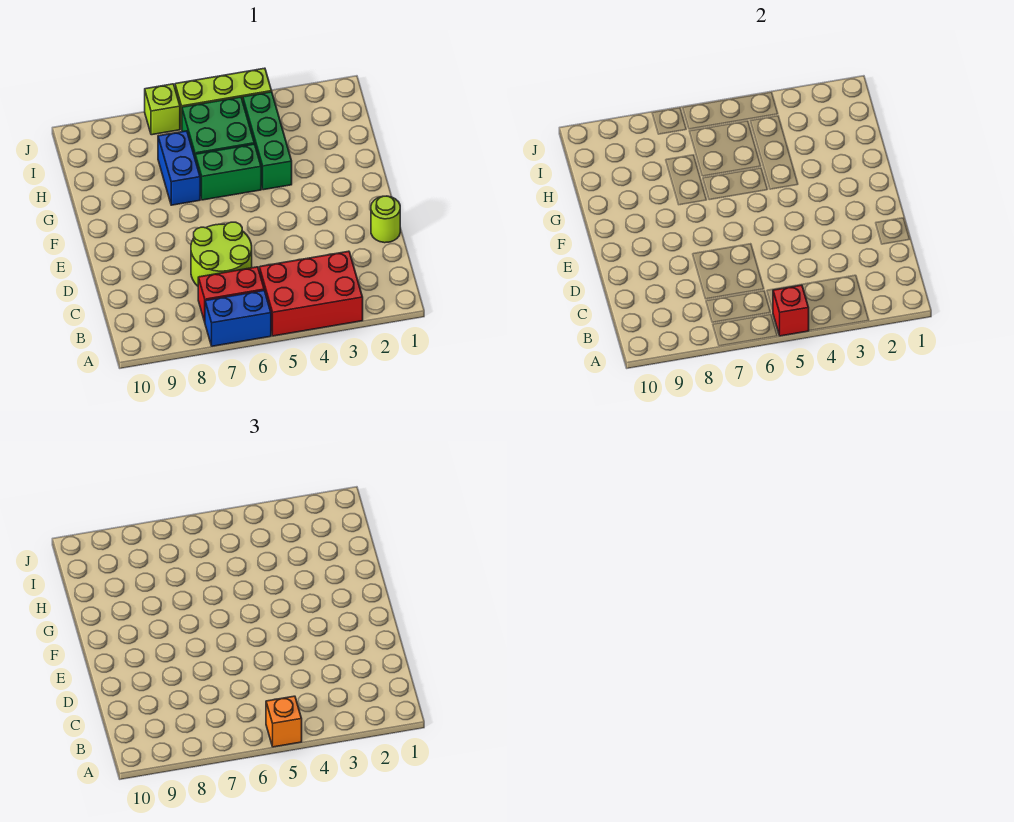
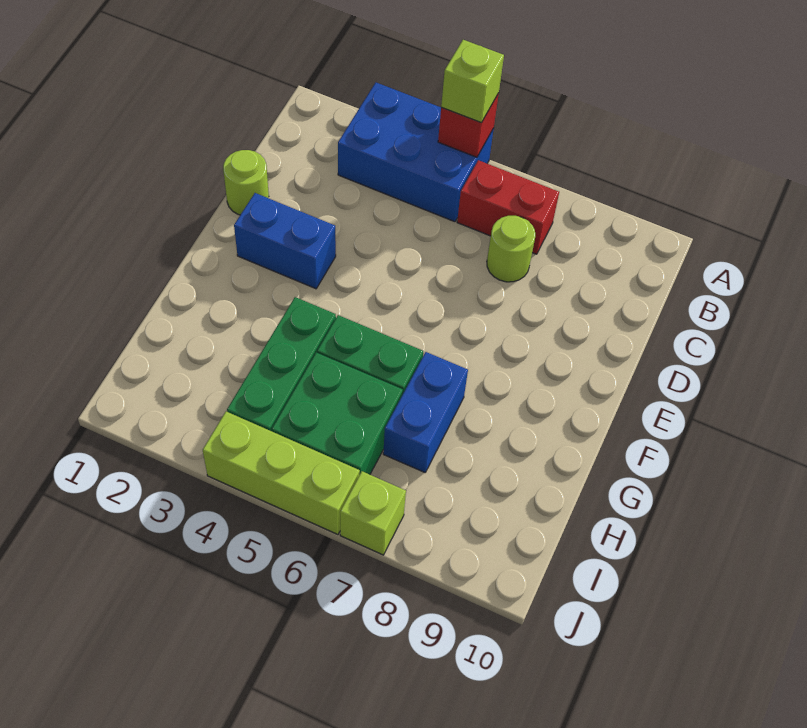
red brick A3:B5 level 1 -> blue brick A3:B5 level 1
orange brick A5 level 3 -> lime brick A5 level 3
blue brick A6:A7 level 1 -> blue brick E2:E3 level 1
lime round brick C6:D7 level 1 -> lime round brick C7 level 1

